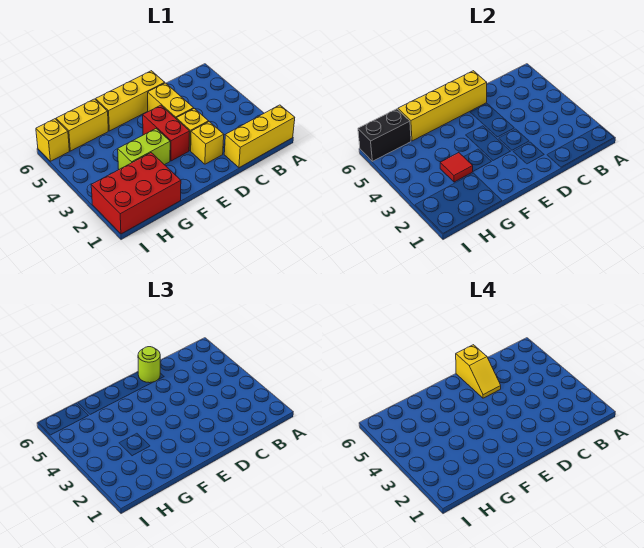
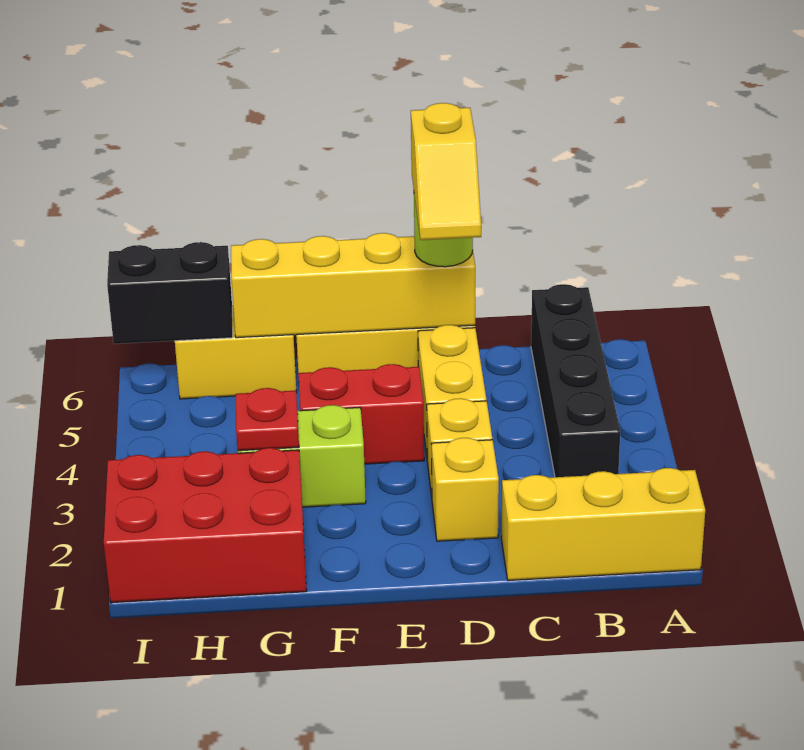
none -> black brick B3:B6 level 1
red brick E3:E4 level 1 -> red brick E4:F4 level 1
red tile G3 level 2 -> red plate G3 level 2
yellow brick I6 level 1 -> none

